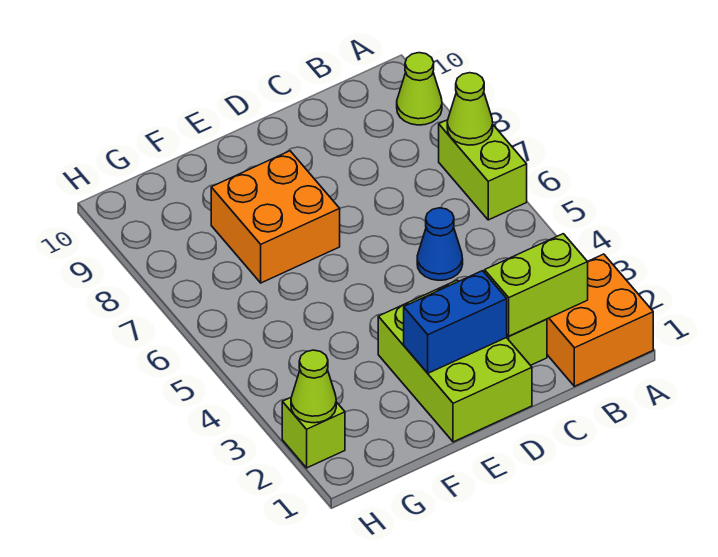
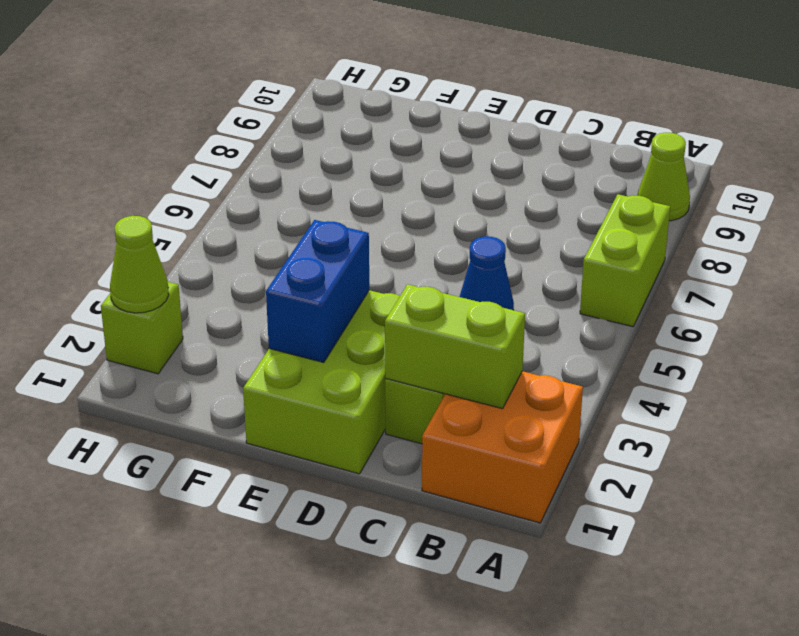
lime cone A7 level 2 -> none
blue brick D2:E2 level 2 -> blue brick E2:E3 level 2
orange brick E7:F8 level 1 -> none

